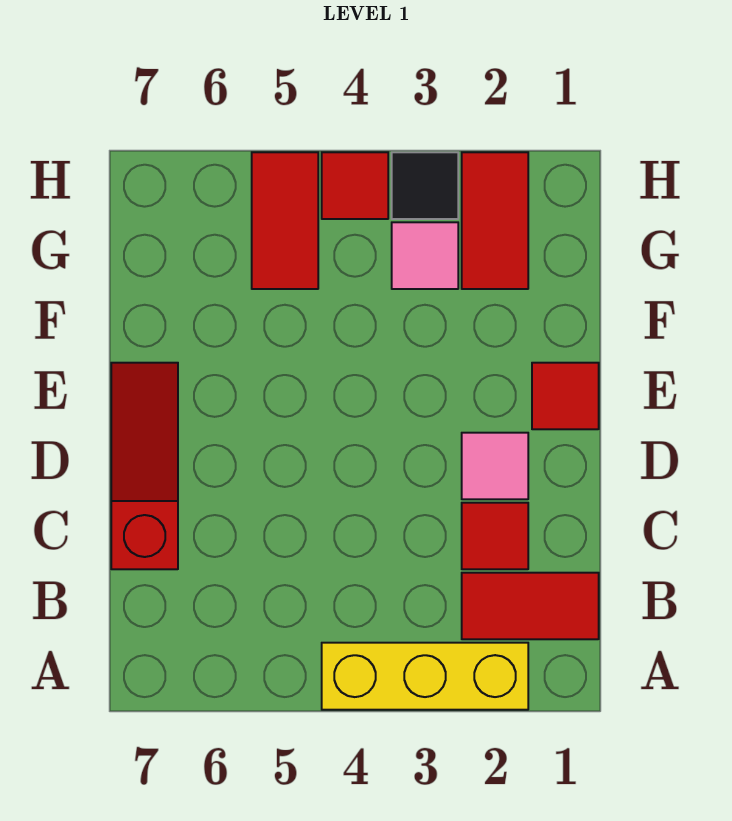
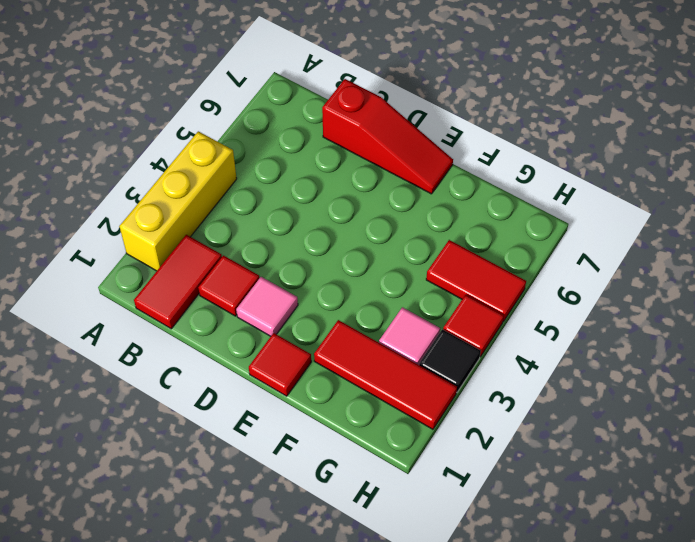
red tile G2:H2 level 1 -> red tile F2:H2 level 1

